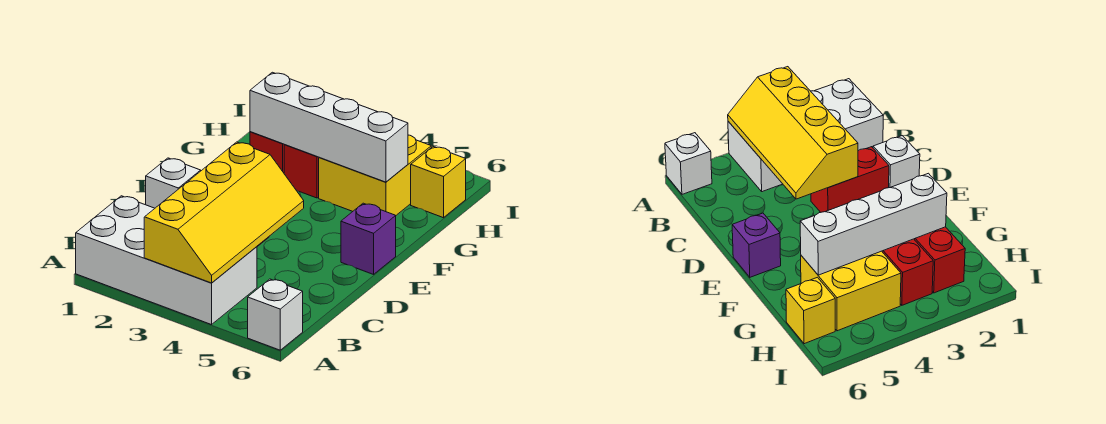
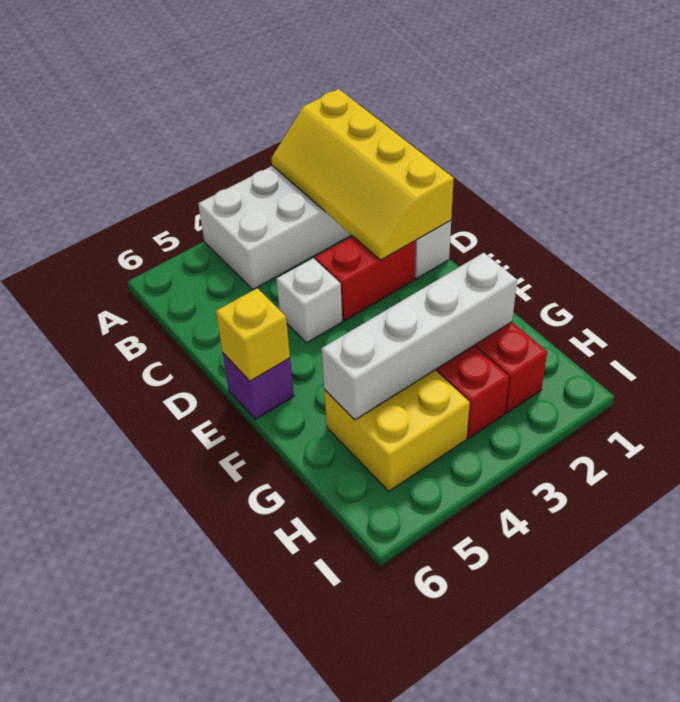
yellow slope A3:D4 level 2 top 3 -> yellow slope A1:D2 level 2 top 1
white brick A6 level 1 -> white brick D4 level 1
yellow brick H6 level 1 -> yellow brick E6 level 2

